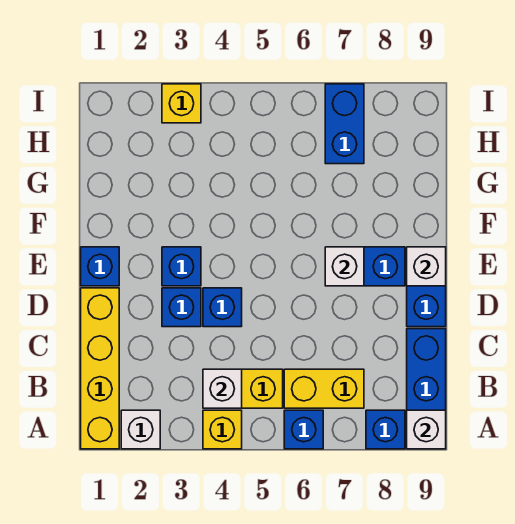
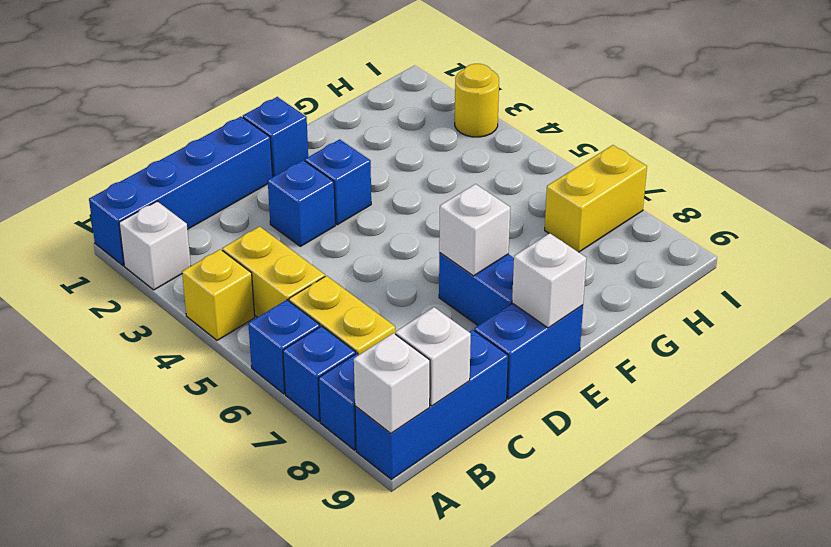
yellow brick A1:D1 level 1 -> blue brick A1:D1 level 1
white brick B4 level 2 -> white brick B9 level 2
blue brick D4 level 1 -> blue brick A7 level 1
blue brick H7:I7 level 1 -> yellow brick H7:I7 level 1
yellow brick I3 level 1 -> yellow round brick I3 level 1

